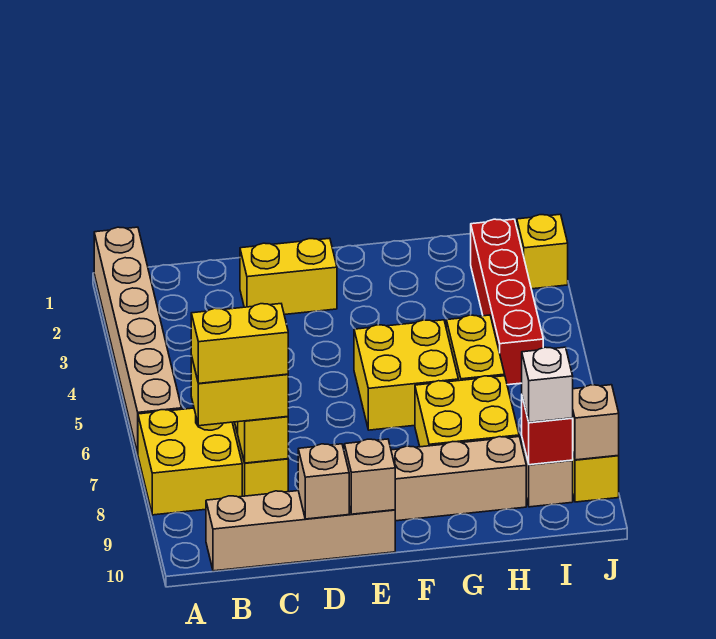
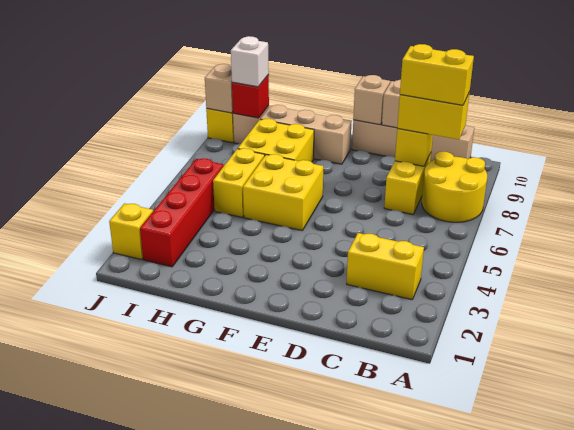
tan brick A1:A6 level 1 -> none
yellow brick A7:B8 level 1 -> yellow round brick A7:B8 level 1
yellow brick D2:E2 level 1 -> yellow brick B3:C3 level 1

